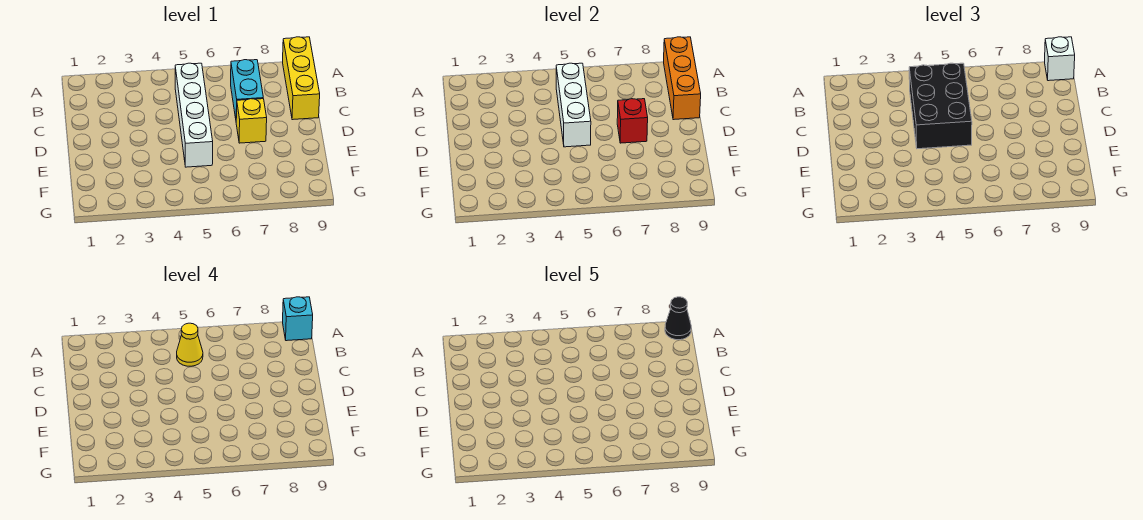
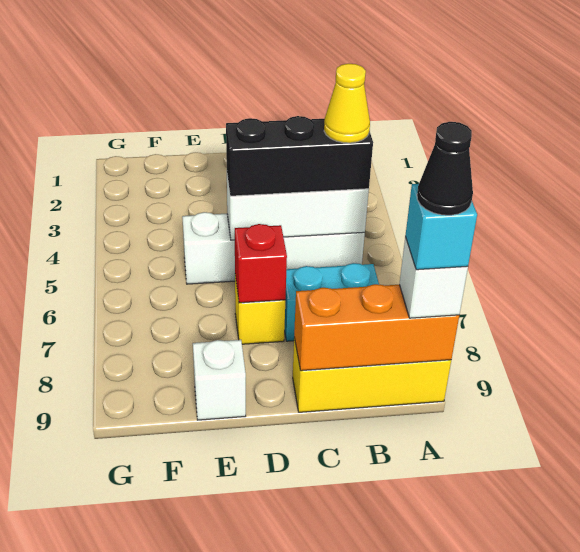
black brick B4:D5 level 3 -> black brick B5:D5 level 3
none -> white brick E9 level 1

